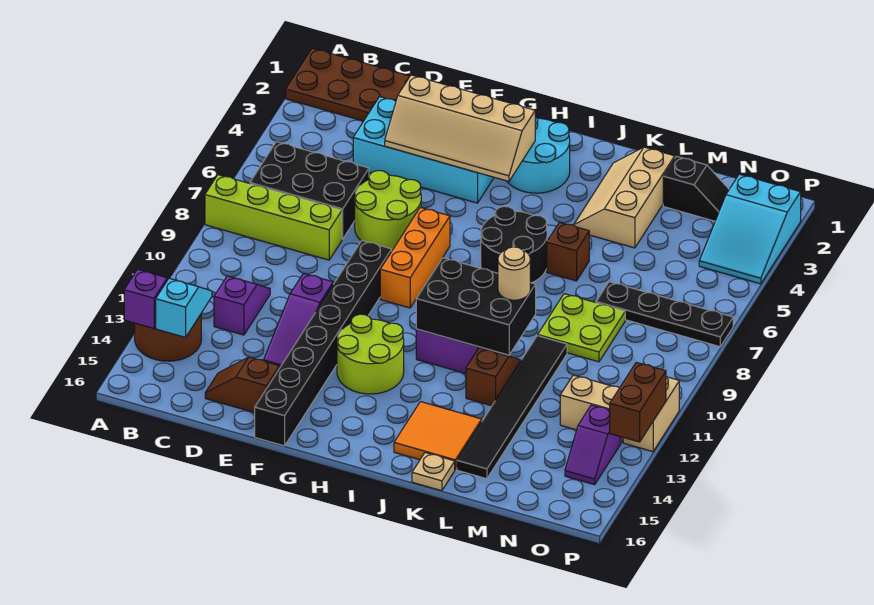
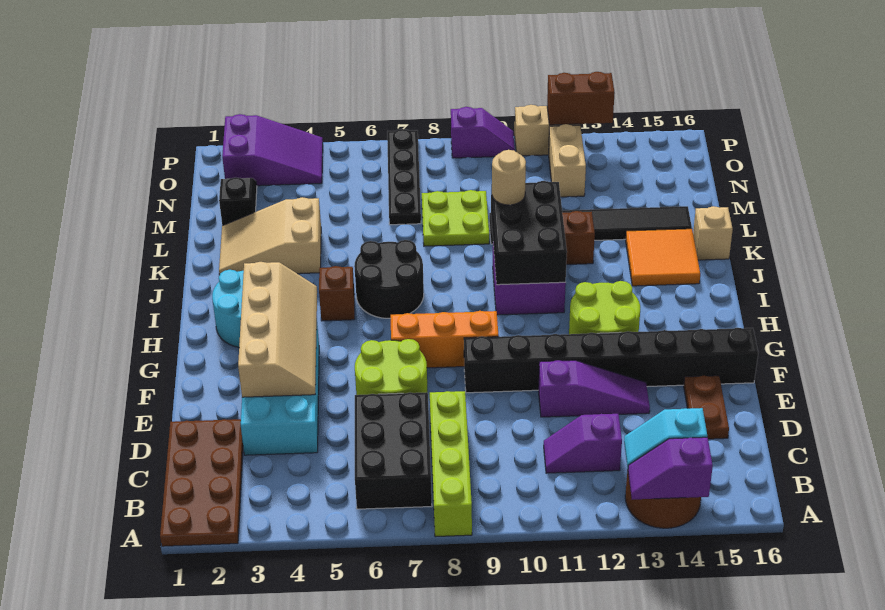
brown slope D15:E15 level 1 top E -> brown plate D15:E15 level 1
tan slope K2:L4 level 1 top L -> tan slope K2:L4 level 1 top 4
brown brick K6 level 1 -> brown brick I5 level 1
tan plate K16 level 1 -> tan brick K16 level 1
cyan slope O2:P4 level 1 top 2 -> purple slope O2:P4 level 1 top 2
purple slope O13:O14 level 1 top 13 -> purple slope P9:P10 level 1 top 9

